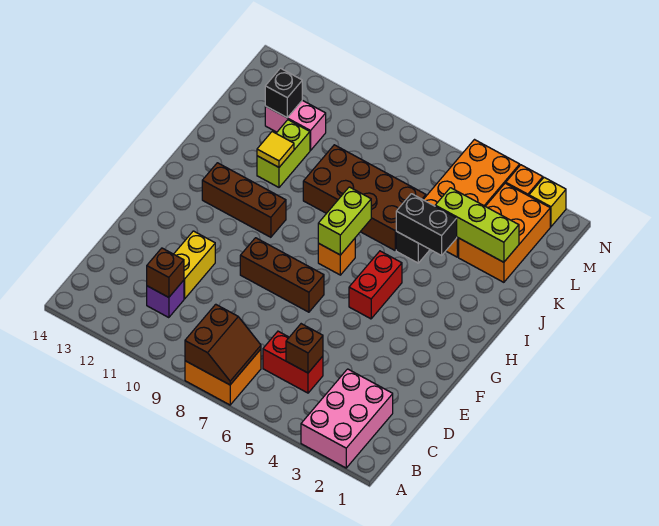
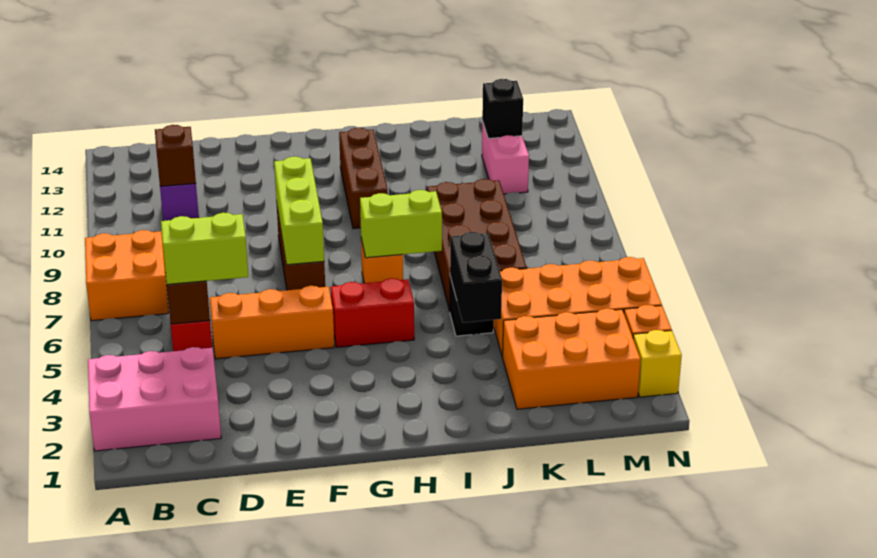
brown slope A7:B8 level 2 top 8 -> none
none -> orange brick D5:F5 level 1
yellow brick D11:E11 level 1 -> none
lime brick J11:K11 level 1 -> lime brick C5:D5 level 3
yellow tile J11 level 2 -> none
lime brick K2:K4 level 2 -> lime brick F7:F9 level 2

